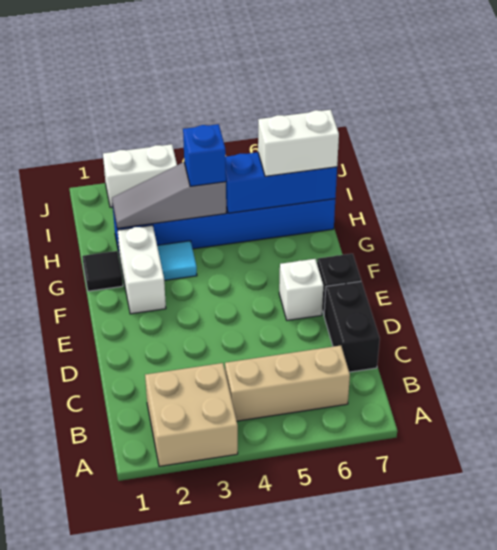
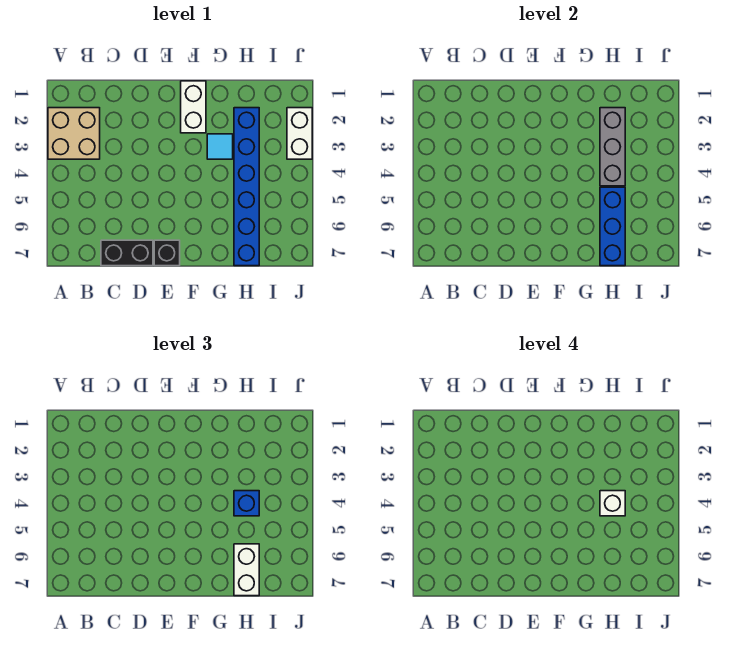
tan brick B4:B6 level 1 -> none
white brick E6 level 1 -> white brick H4 level 4
white brick F2:G2 level 1 -> white brick F1:F2 level 1
black tile G1 level 1 -> none
grey slope H2:H4 level 2 top 4 -> grey brick H2:H4 level 2

